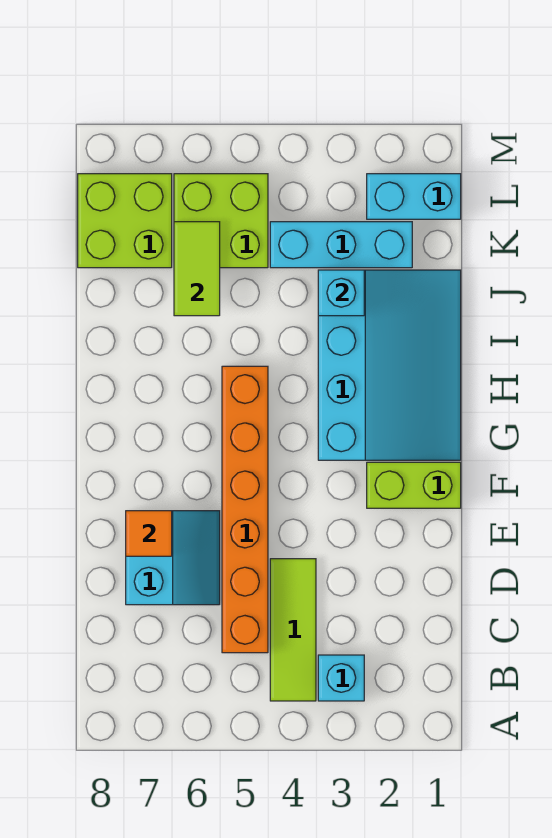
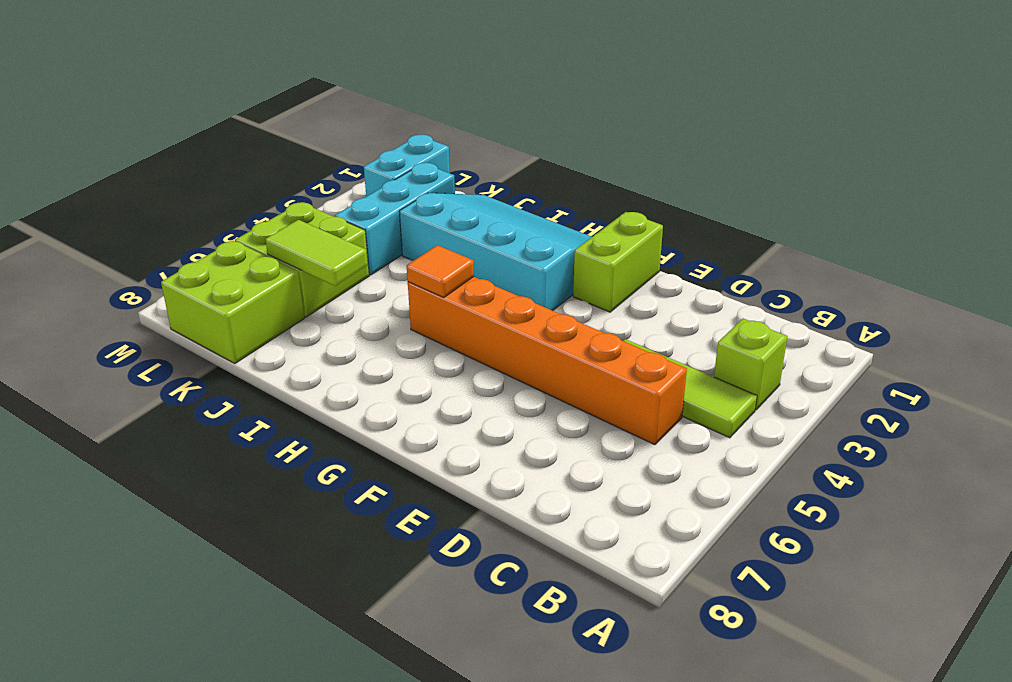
cyan brick B3 level 1 -> lime brick B3 level 1
cyan slope D6:E7 level 1 top 7 -> none
orange tile E7 level 2 -> orange tile H5 level 2
cyan brick J3 level 2 -> none

